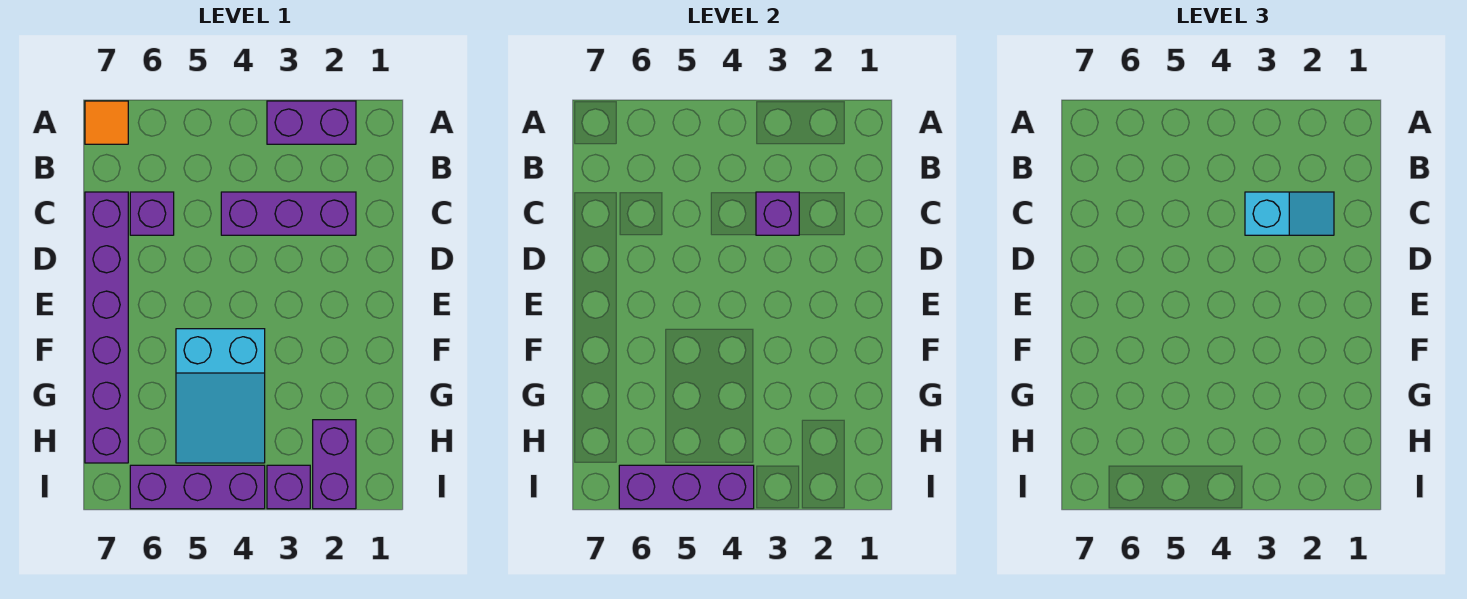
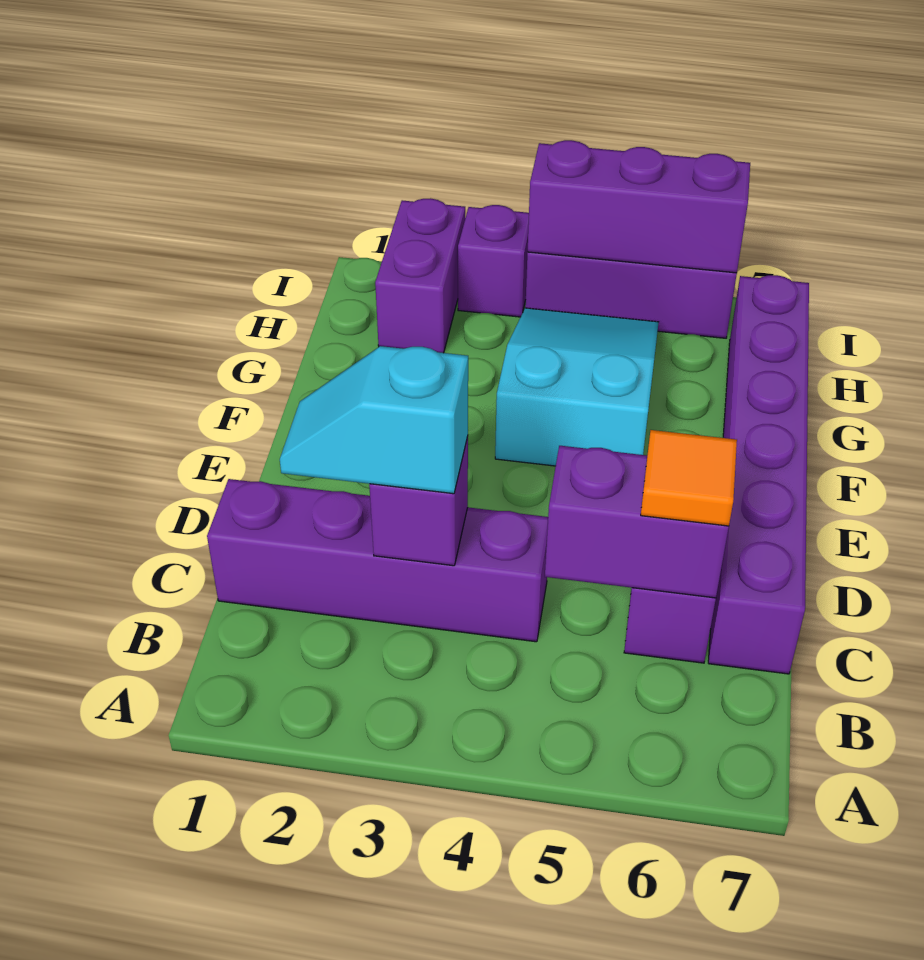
purple brick A2:A3 level 1 -> purple brick C5:C6 level 2
orange tile A7 level 1 -> orange tile C6 level 3
purple brick C2:C4 level 1 -> purple brick C1:C4 level 1

